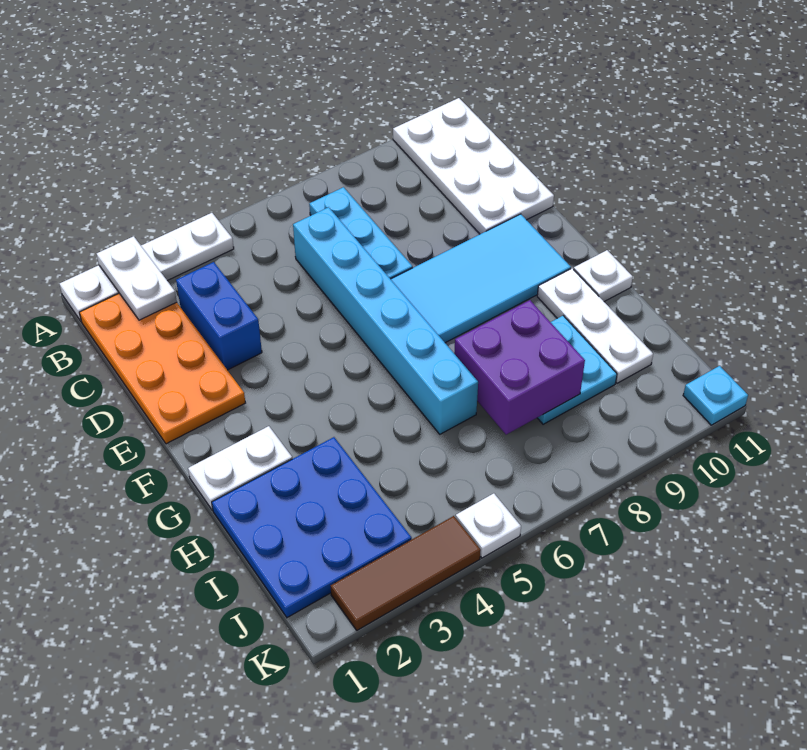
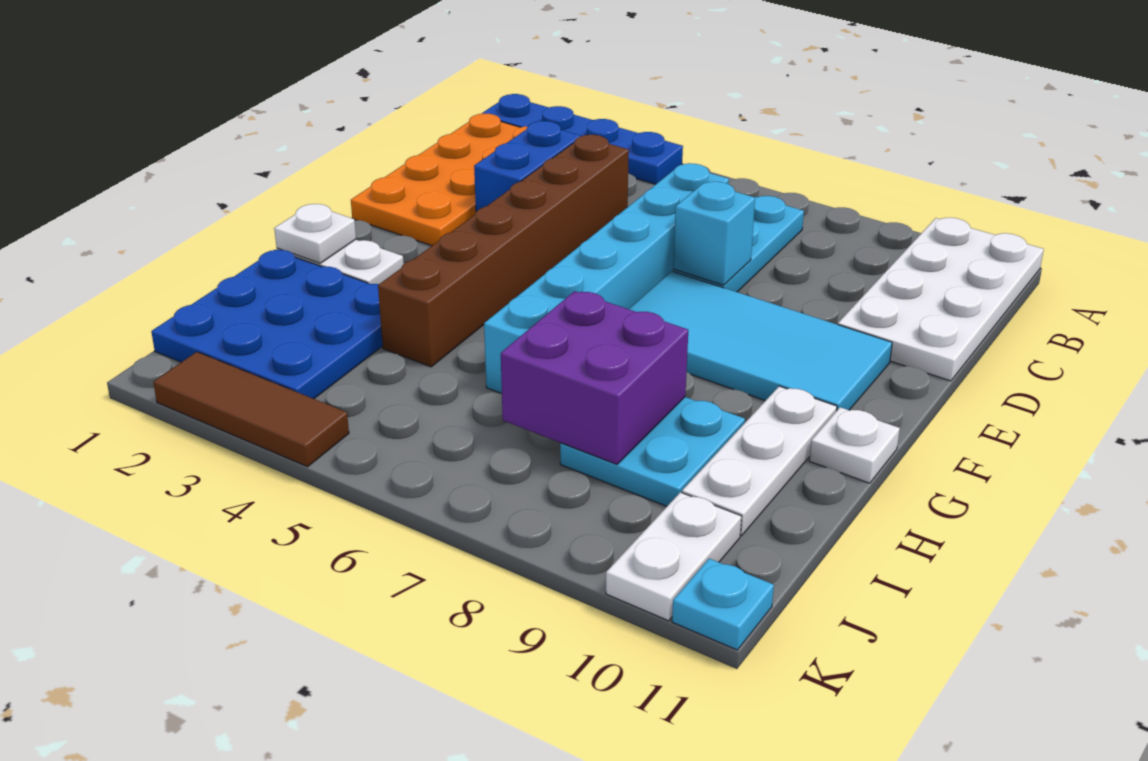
white plate A1:A4 level 1 -> blue plate A1:A4 level 1
white plate A2:B2 level 2 -> white plate J10:K10 level 1
none -> brown brick C4:H4 level 1
none -> cyan brick D7 level 2
white plate K5 level 1 -> white plate G1 level 2

